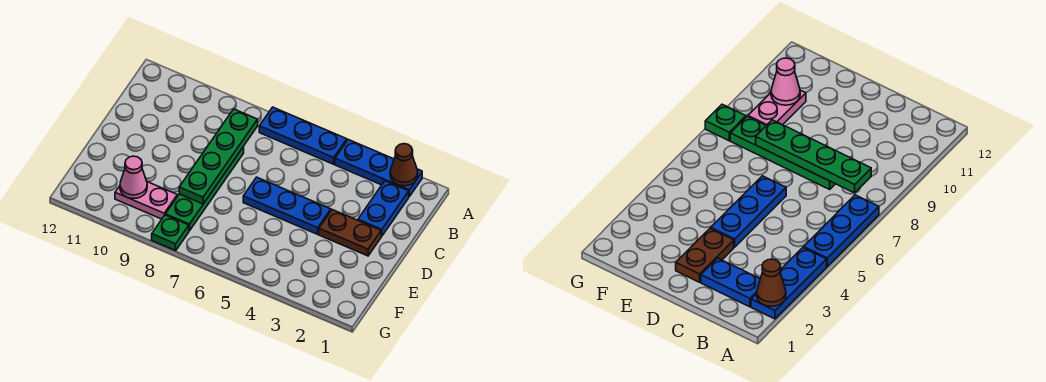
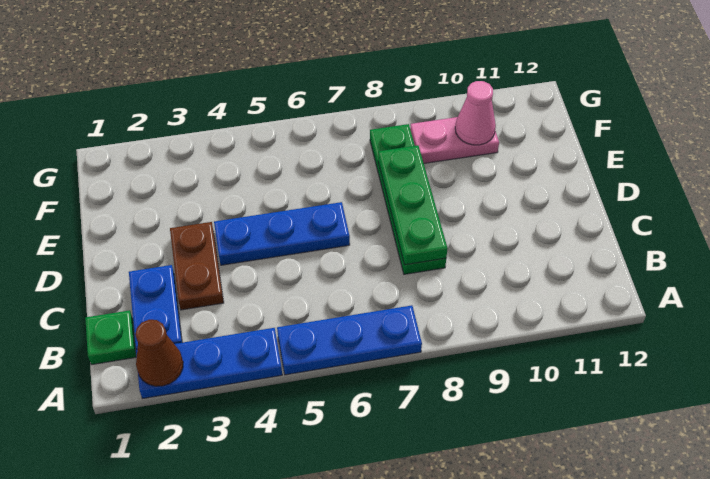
green plate B8:E8 level 2 -> green plate C8:E8 level 2
brown plate D2:D3 level 1 -> brown plate C3:D3 level 1
green plate G8 level 1 -> green plate B1 level 1

